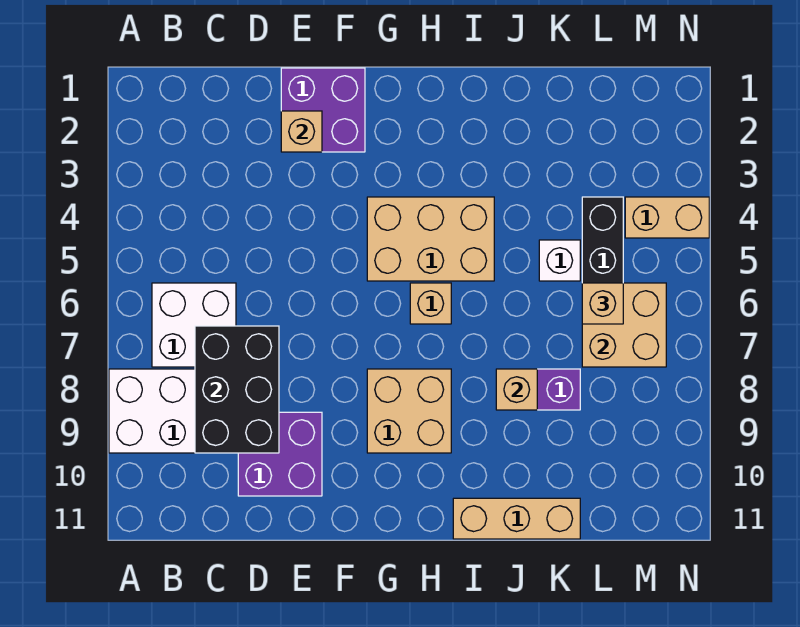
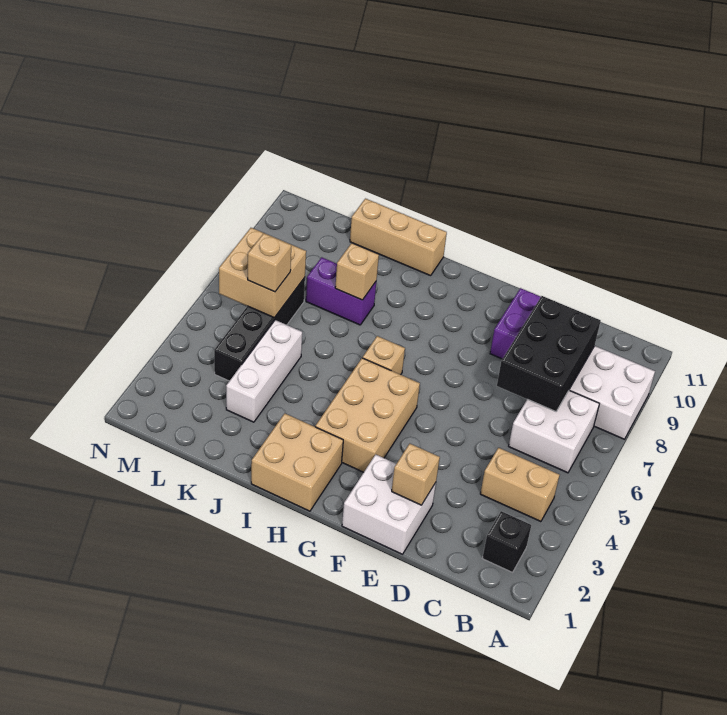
none -> black brick B2 level 1
purple brick E1:F2 level 1 -> white brick E1:F2 level 1
tan brick G4:I5 level 1 -> tan brick G3:H5 level 1
tan brick G8:H9 level 1 -> tan brick H1:I2 level 1
white brick K5 level 1 -> white brick K3:K5 level 1
tan brick M4:N4 level 1 -> tan brick B4:C4 level 1

